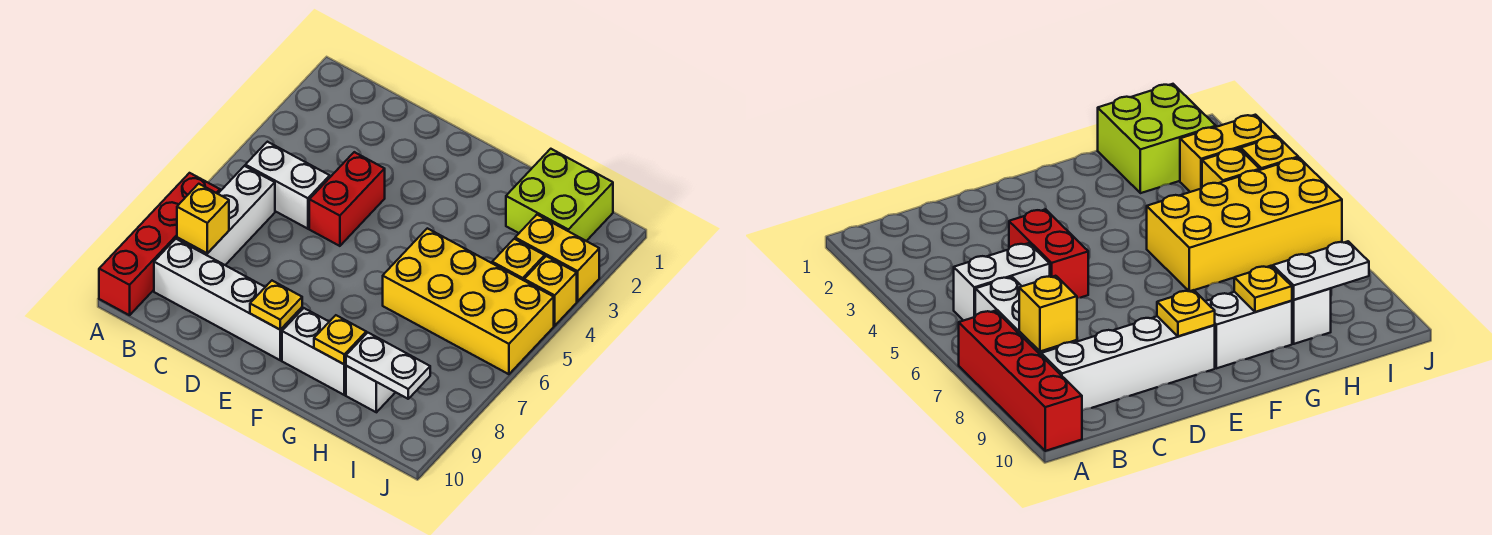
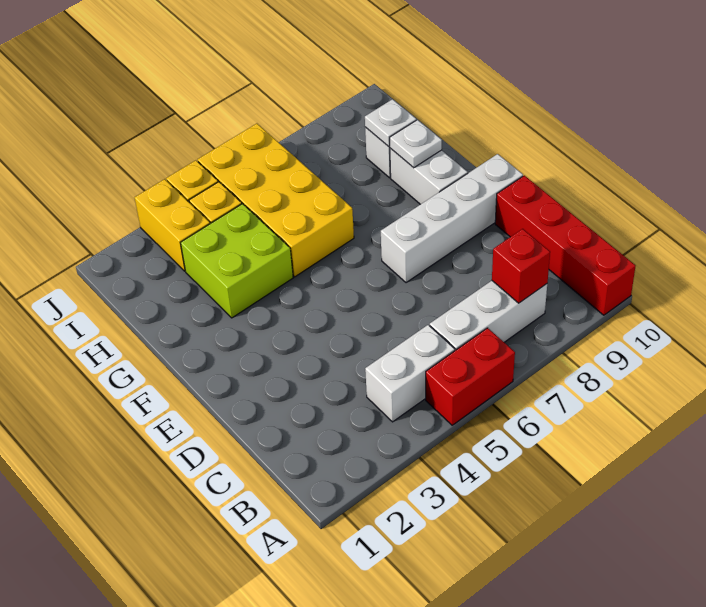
red brick A7:A10 level 1 -> red brick A10:D10 level 1
white brick B5:C5 level 1 -> white brick B4:B5 level 1
yellow brick B8 level 2 -> red brick B8 level 2
white brick B9:E9 level 1 -> white brick E7:E10 level 1
red brick D4:D5 level 1 -> red brick A5:A6 level 1
yellow plate E9 level 2 -> none
yellow plate G9 level 2 -> white plate G9 level 2
lime brick H1:I2 level 1 -> lime brick G3:H4 level 1
white plate H9:I9 level 2 -> white plate H9 level 2

